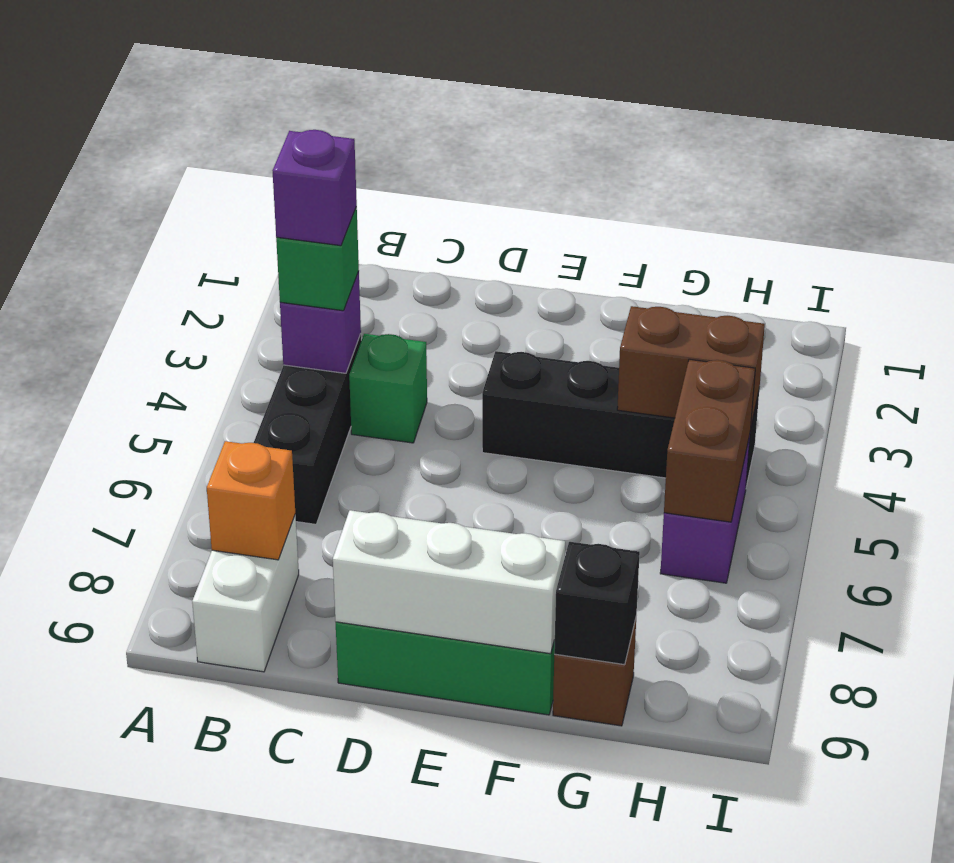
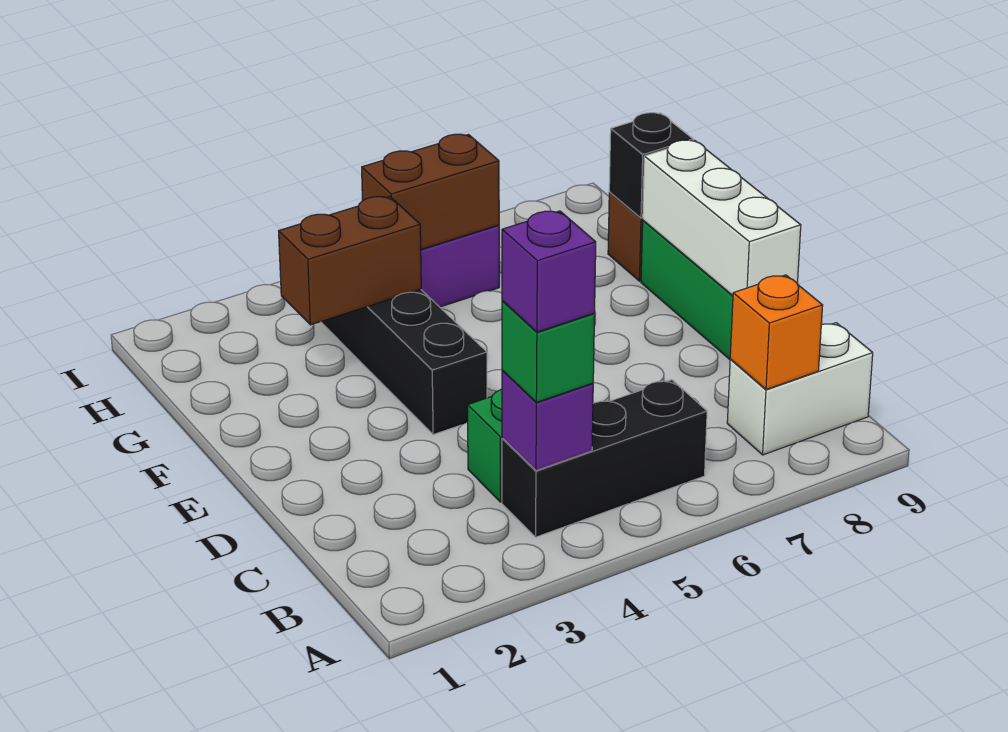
brown brick G4:H4 level 2 -> brown brick G3:G4 level 2

